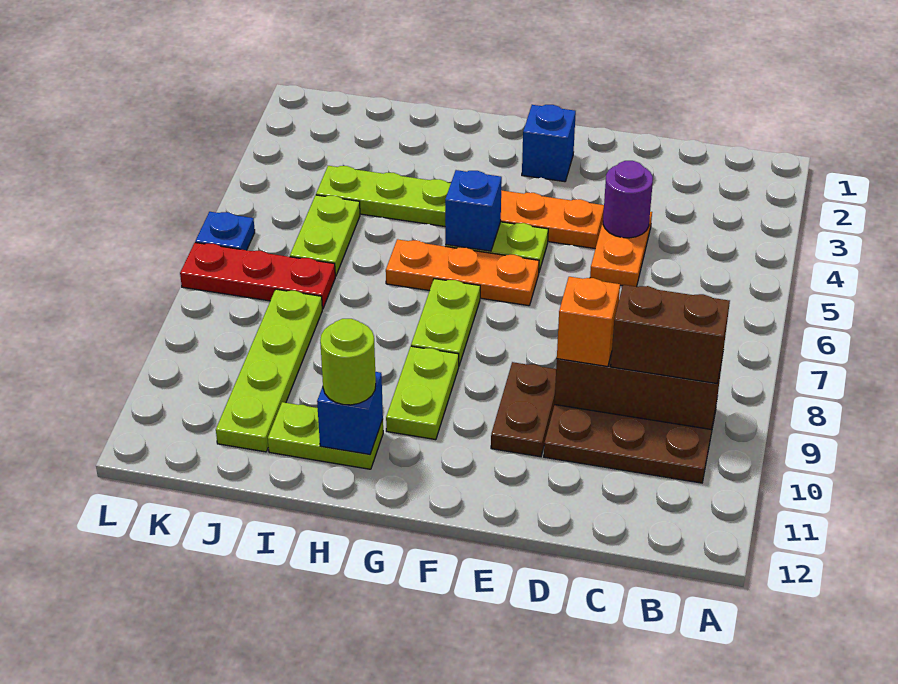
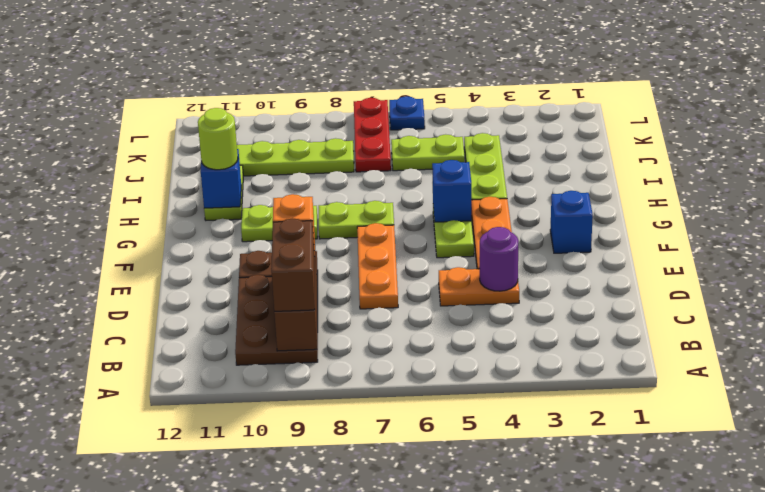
orange plate F6:H6 level 1 -> orange plate D7:F7 level 1

